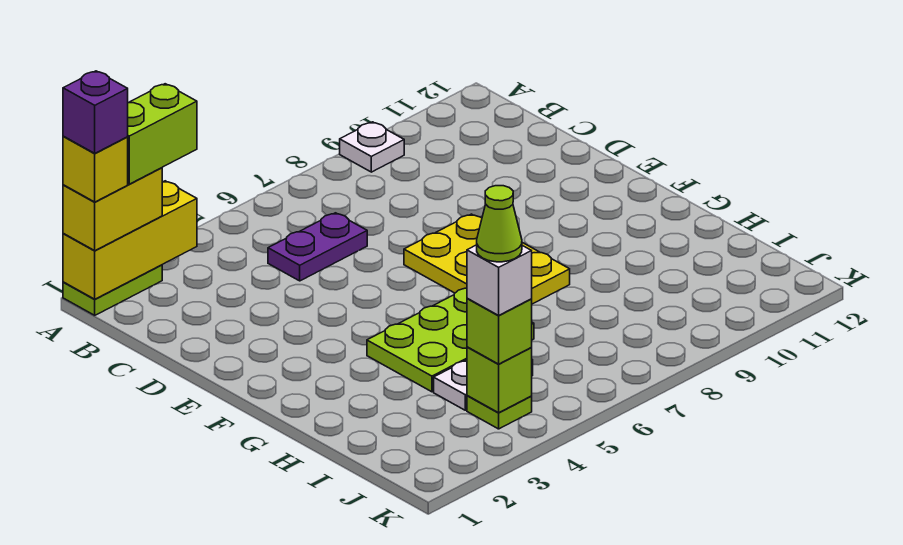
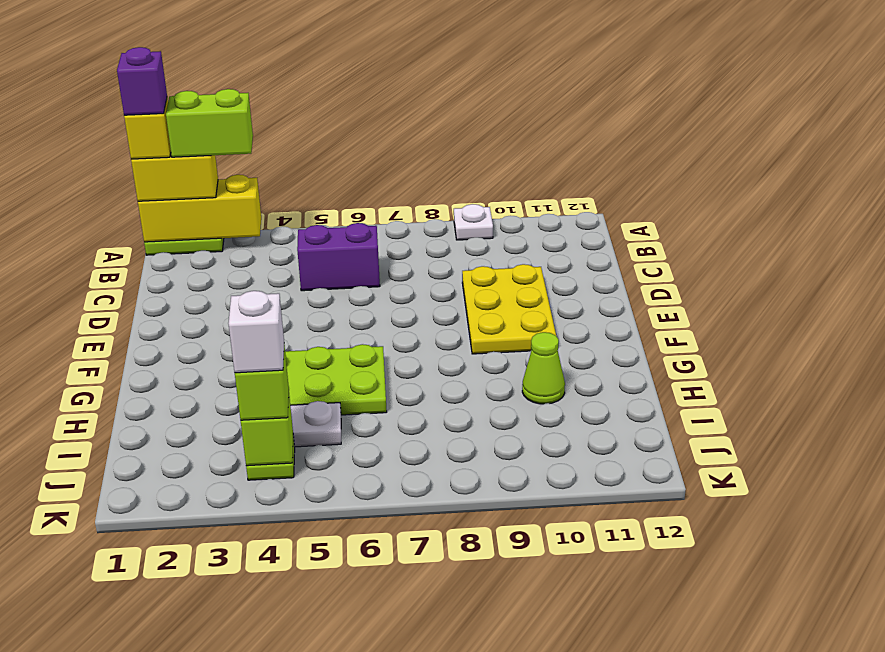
purple plate C5:C6 level 1 -> purple brick C5:C6 level 1
yellow plate E7:G8 level 1 -> yellow plate D9:F10 level 1
lime cone J4 level 5 -> lime cone H10 level 1

